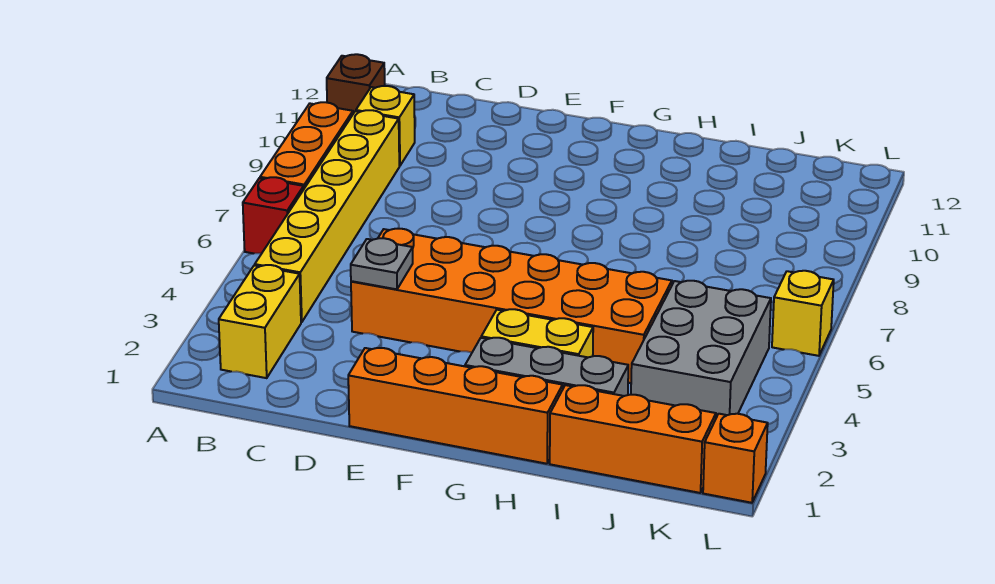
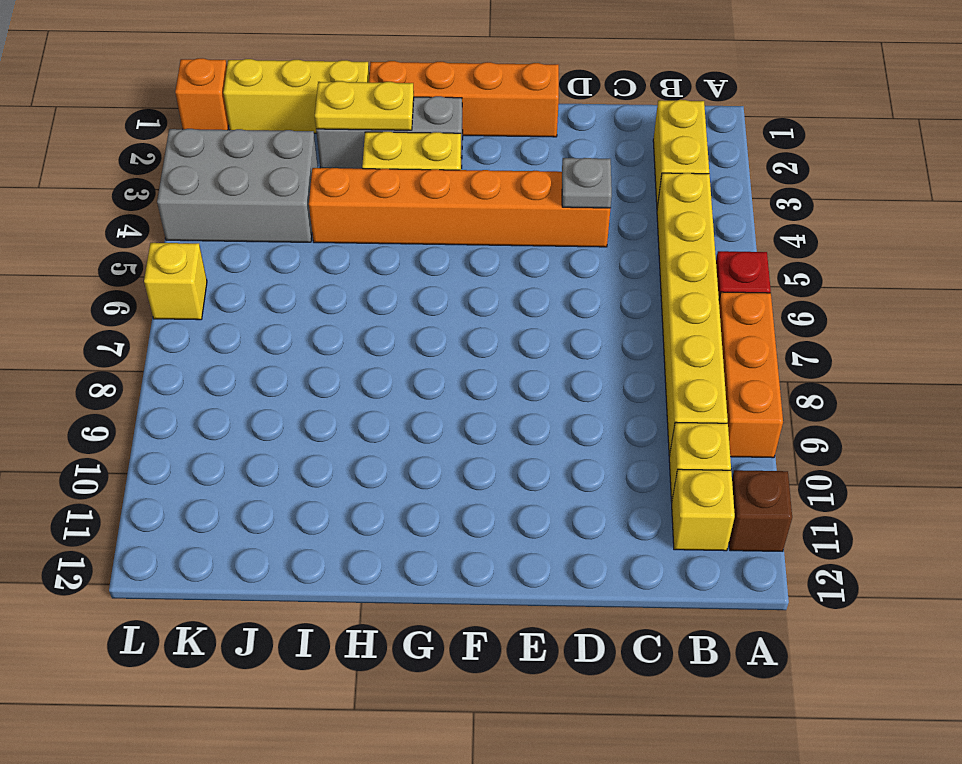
none -> yellow brick B11 level 1
orange brick D4:I5 level 1 -> orange brick D4:I4 level 1
none -> yellow plate H2:I2 level 2
orange brick I1:K1 level 1 -> yellow brick I1:K1 level 1
grey brick J3:K5 level 1 -> grey brick J3:L4 level 1

